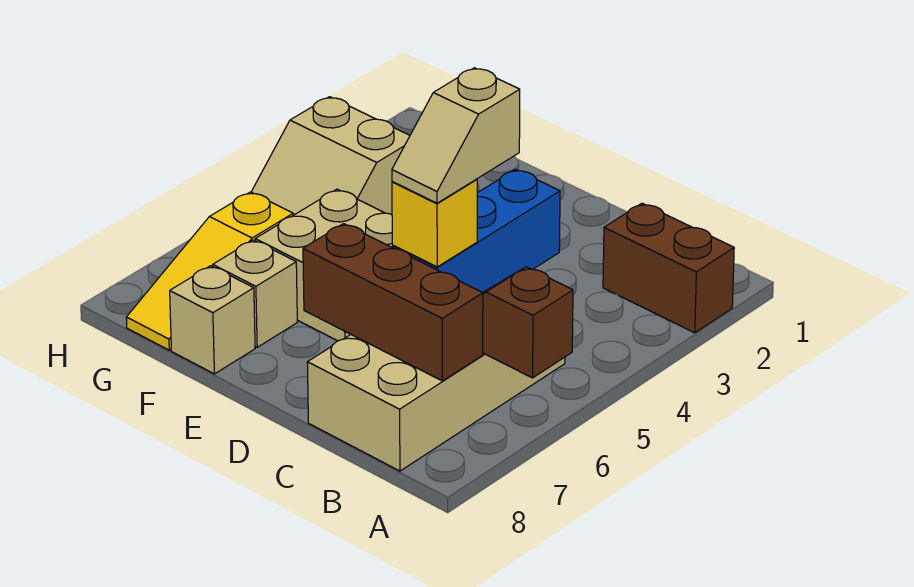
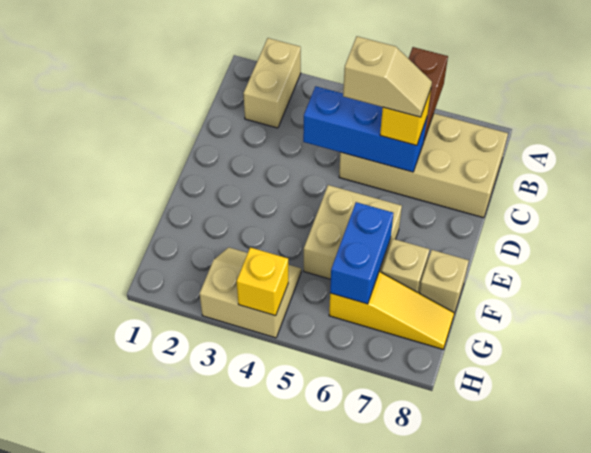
brown brick A2:B2 level 1 -> tan brick A2:B2 level 1
brown brick B7:D7 level 2 -> none
none -> blue brick F6:G6 level 2
tan slope G3:H4 level 1 top 3 -> tan slope G3:H4 level 1 top H
none -> yellow brick H4 level 2

